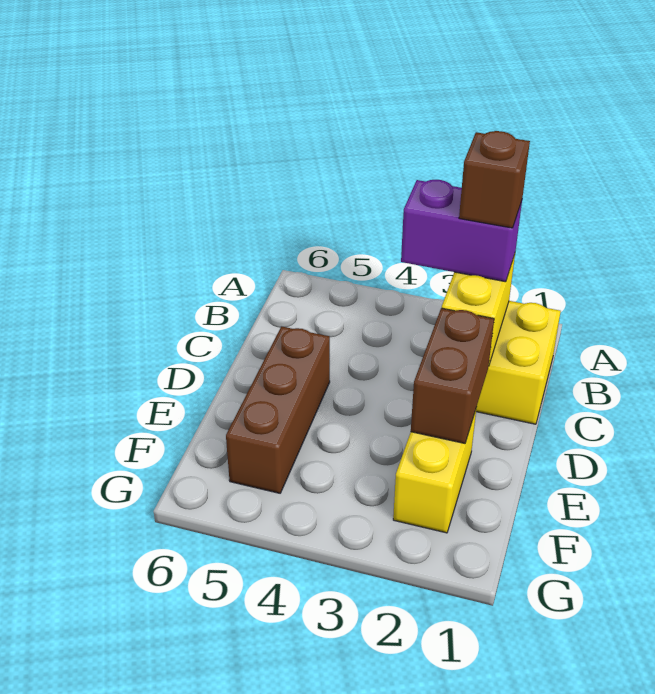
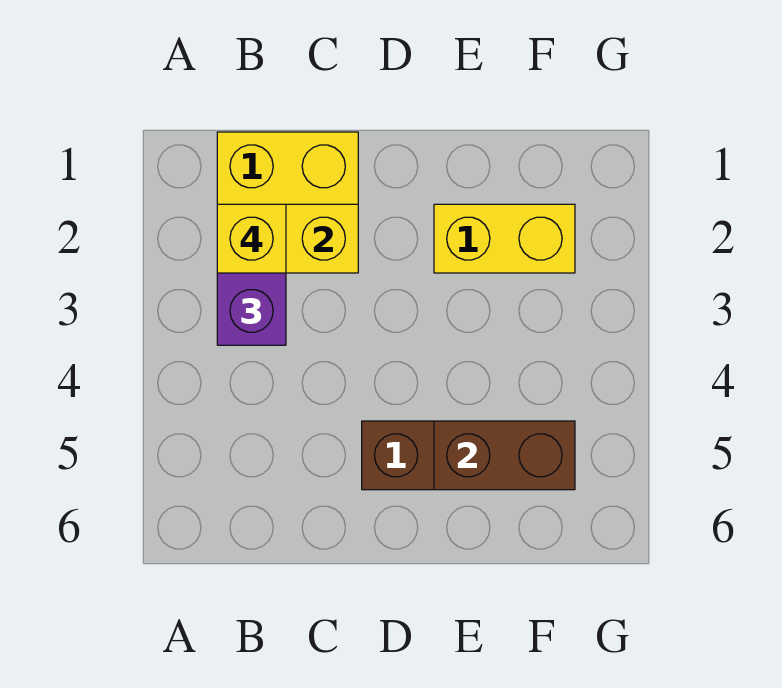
brown brick B2 level 4 -> yellow brick B2 level 4
brown brick D2:E2 level 2 -> brown brick E5:F5 level 2

